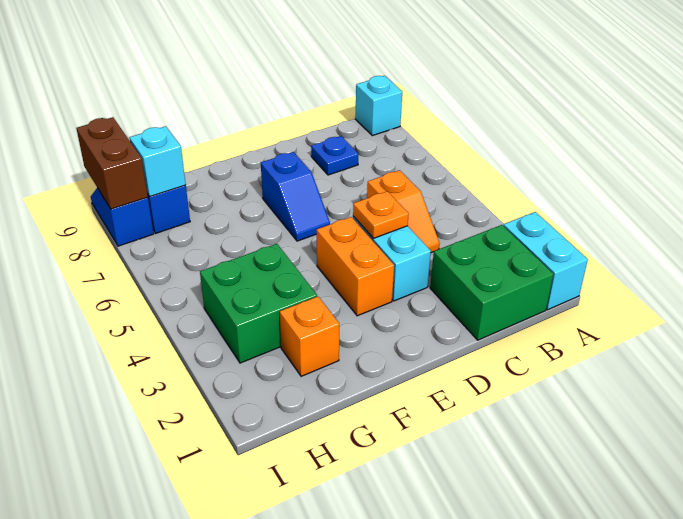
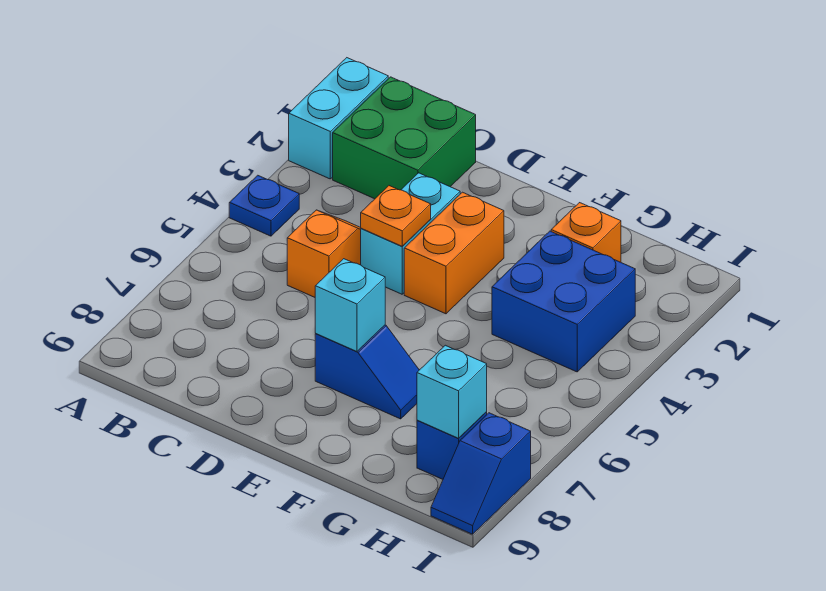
cyan brick A9 level 1 -> cyan brick E7 level 2
blue plate C8 level 1 -> blue plate A4 level 1
blue slope E6:E7 level 1 top 7 -> blue slope E7:F7 level 1 top E
green brick G3:H4 level 1 -> blue brick G3:H4 level 1
brown brick I8:I9 level 2 -> none

